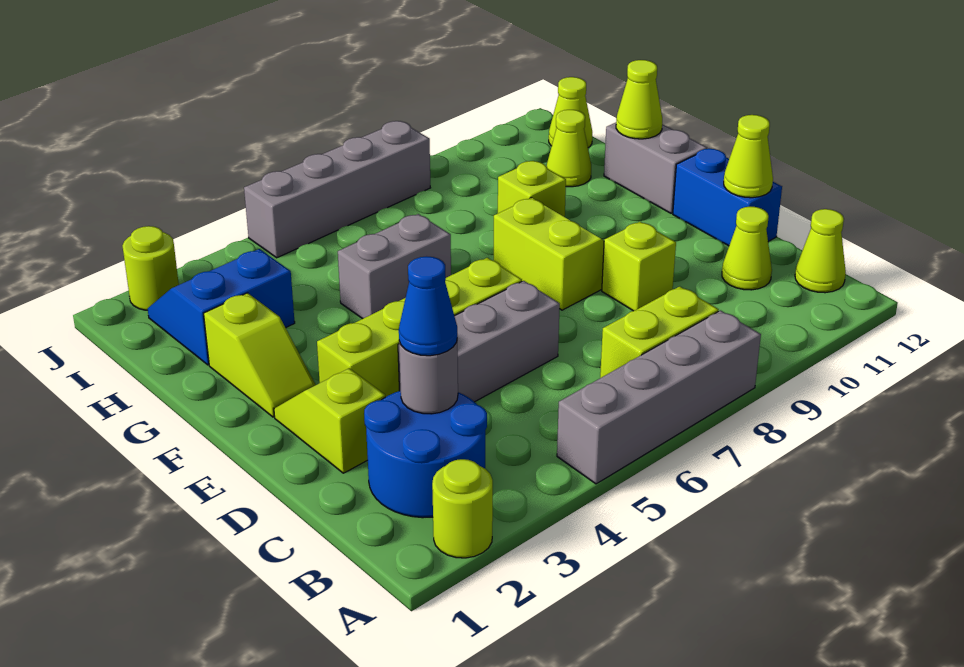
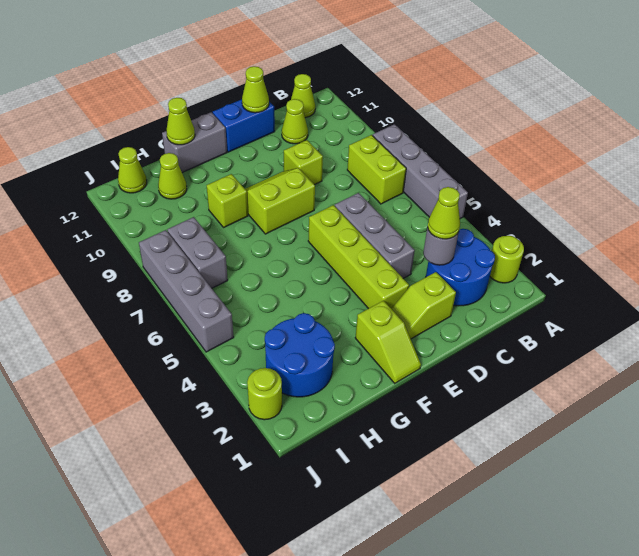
blue cone C3 level 3 -> lime cone C3 level 3
lime slope F2:G2 level 1 top G -> lime slope F1:F2 level 1 top 2
grey brick G5:G6 level 1 -> grey brick I7:I8 level 1
blue slope H2:I3 level 1 top H -> blue round brick H2:I3 level 1

